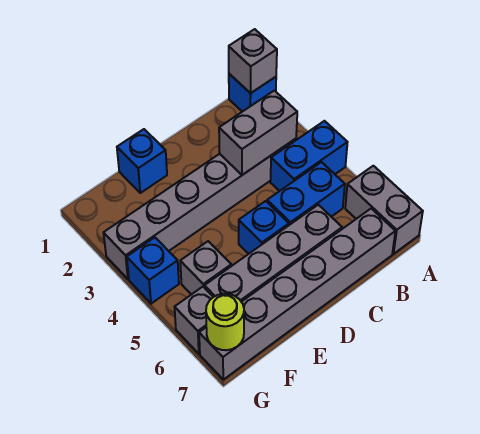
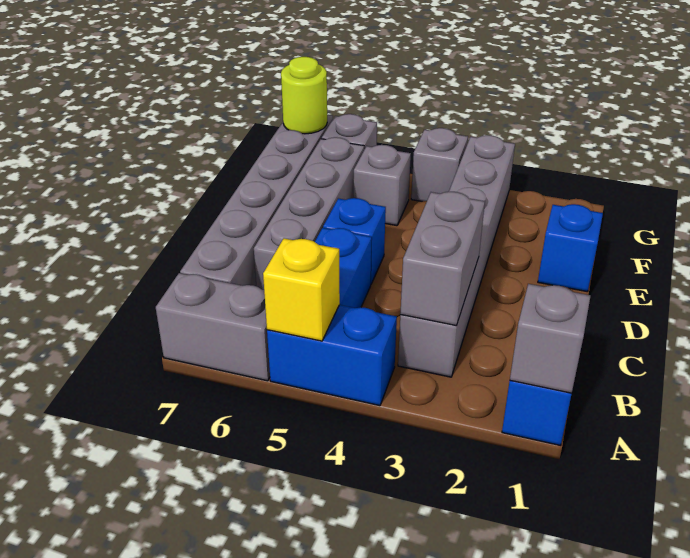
blue brick A4:B4 level 1 -> blue brick A4:A5 level 1
none -> yellow brick A5 level 2
blue brick G4 level 1 -> grey brick G4 level 1

